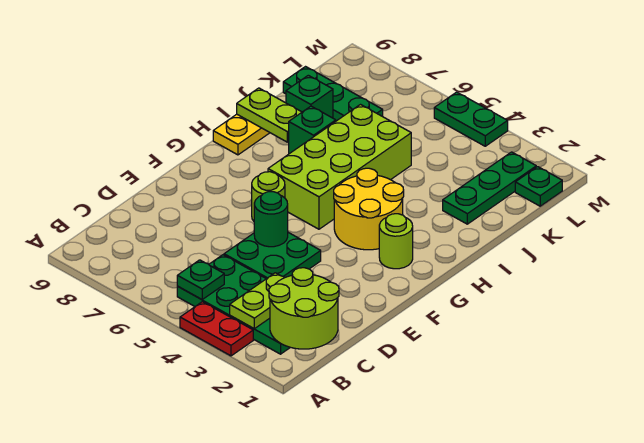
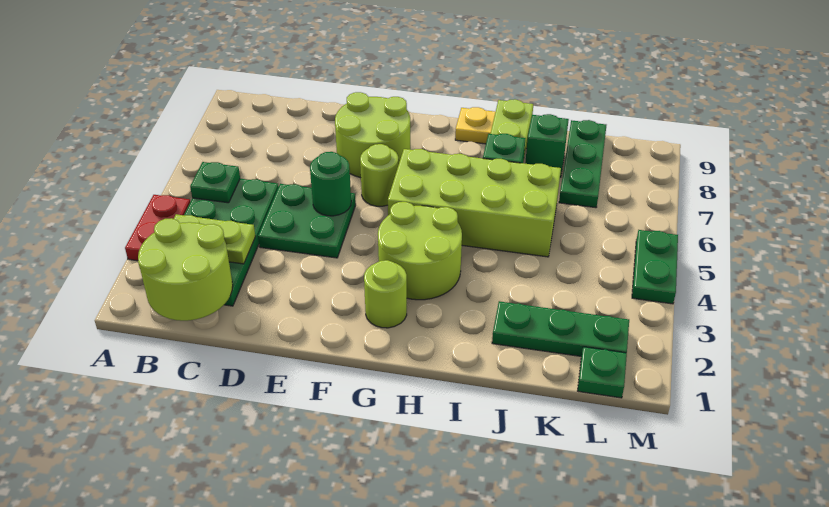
none -> lime round brick E7:F8 level 1
yellow round brick G3:H4 level 1 -> lime round brick G3:H4 level 1

